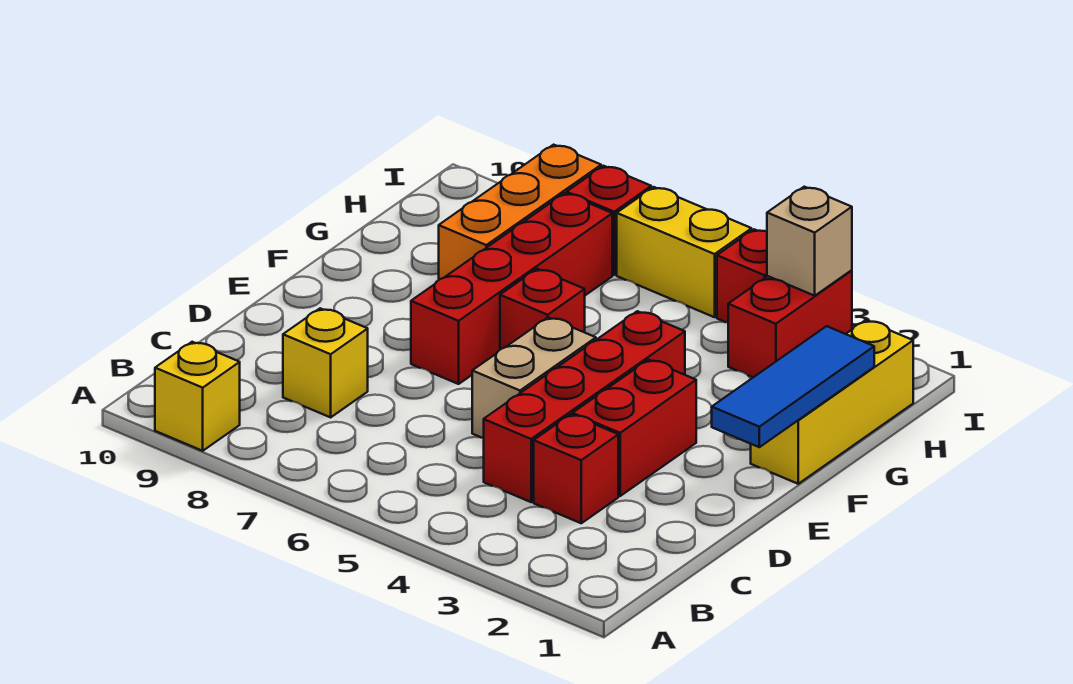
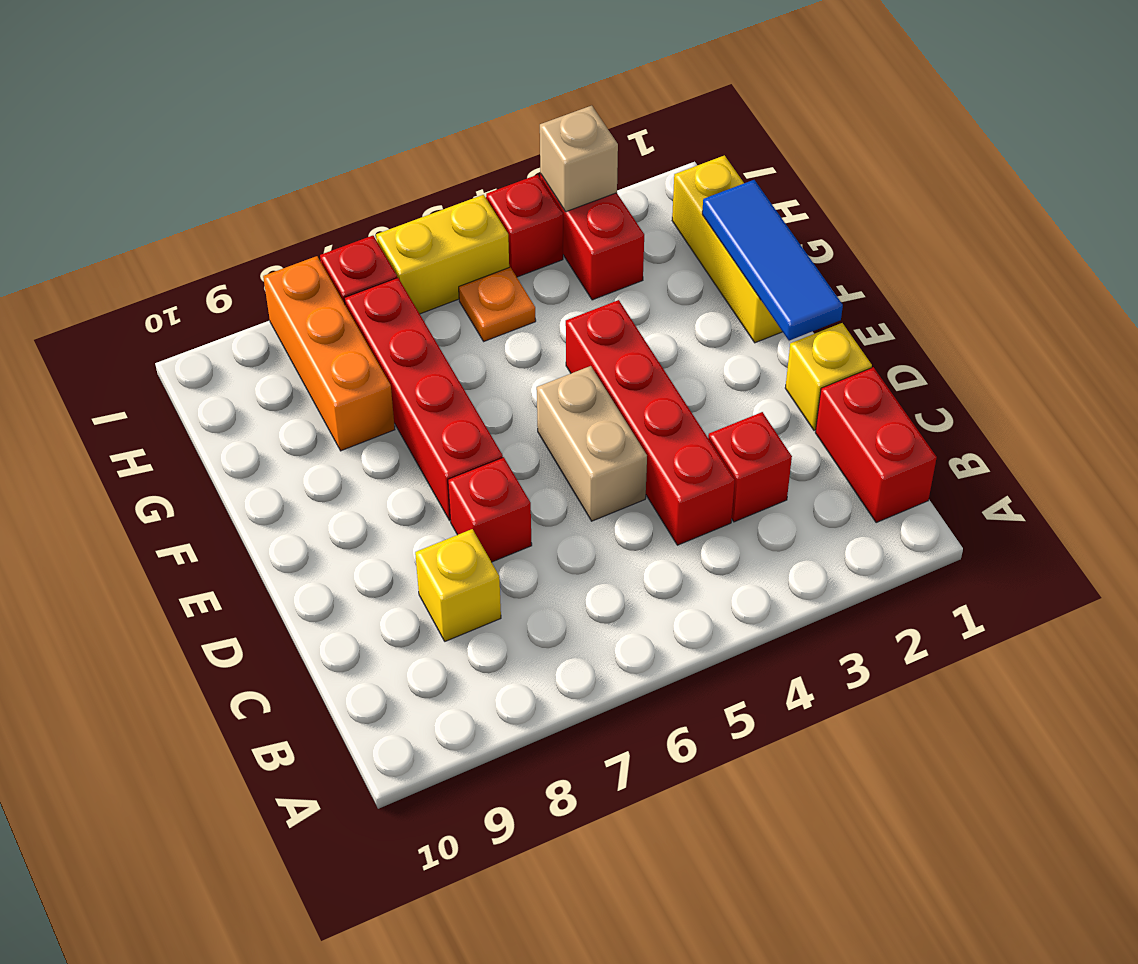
yellow brick A9 level 1 -> yellow brick D1 level 1
red brick D3:E3 level 1 -> red brick B1:C1 level 1
red brick F6 level 1 -> red brick D7 level 1
none -> orange plate H5 level 1

